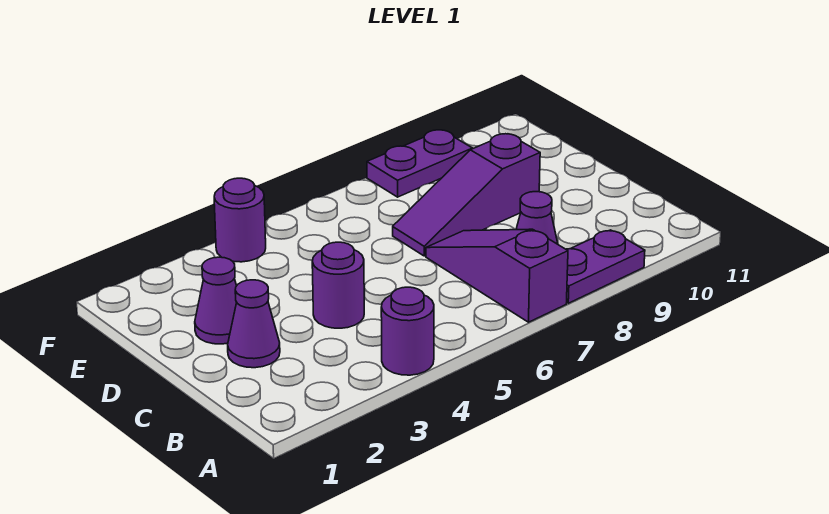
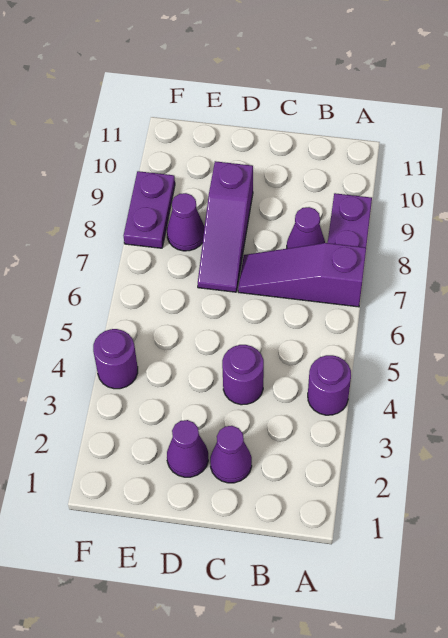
none -> purple cone E8 level 1

